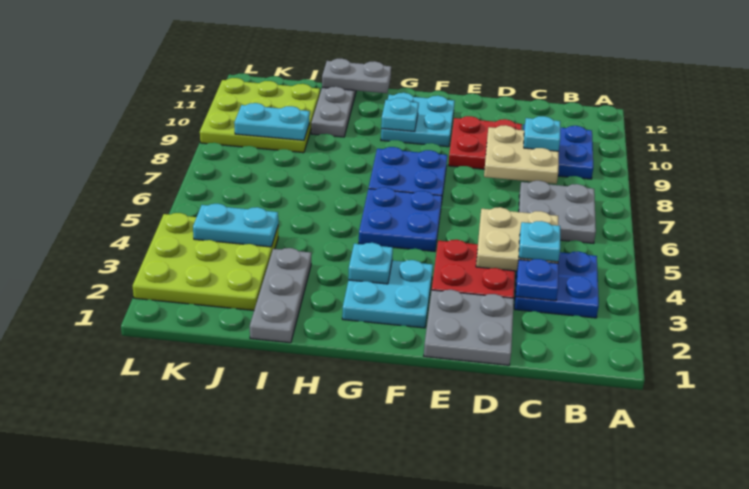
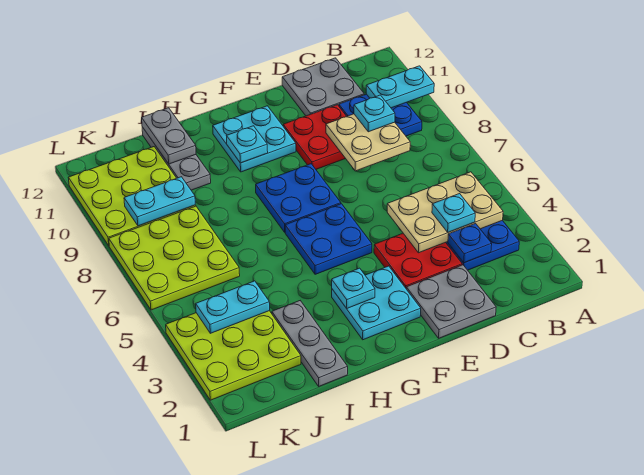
none -> cyan plate A10:B10 level 2
grey plate B6:C7 level 1 -> grey plate C11:D12 level 1
tan plate C4:D5 level 2 -> tan plate B4:D5 level 2
grey plate H12:I12 level 2 -> grey plate I11:I12 level 2
none -> lime plate J6:L8 level 1

